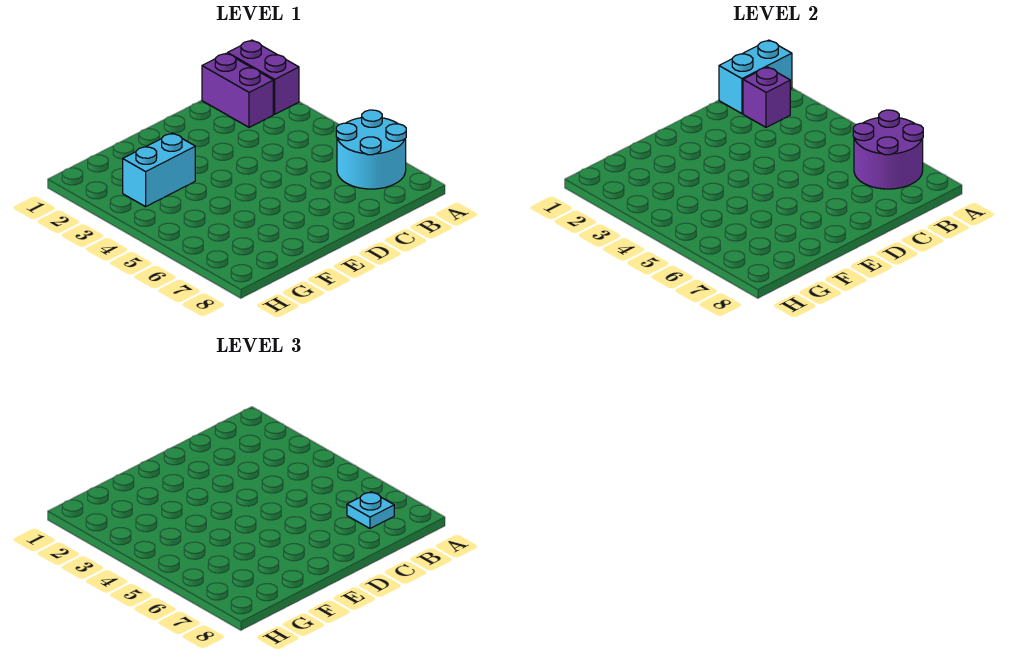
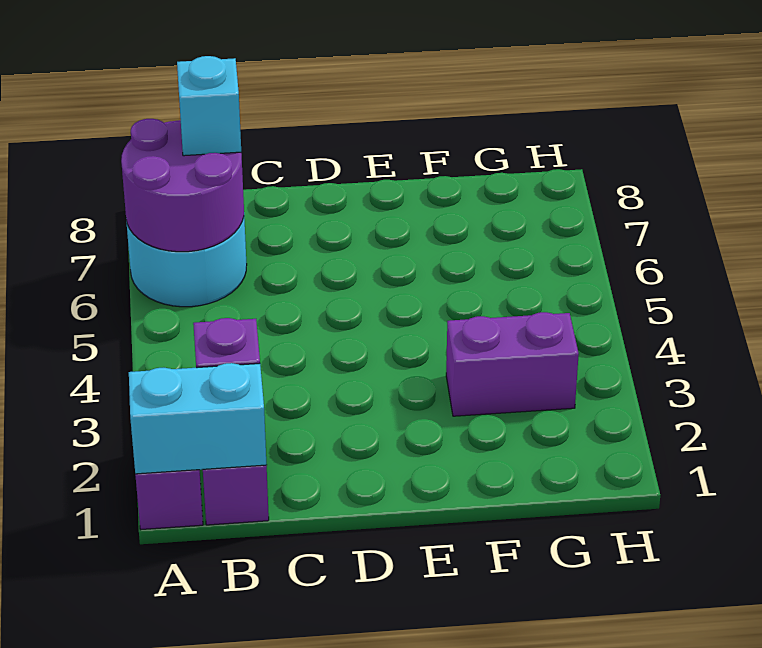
cyan plate B7 level 3 -> cyan brick B7 level 3
cyan brick F3:G3 level 1 -> purple brick F3:G3 level 1

